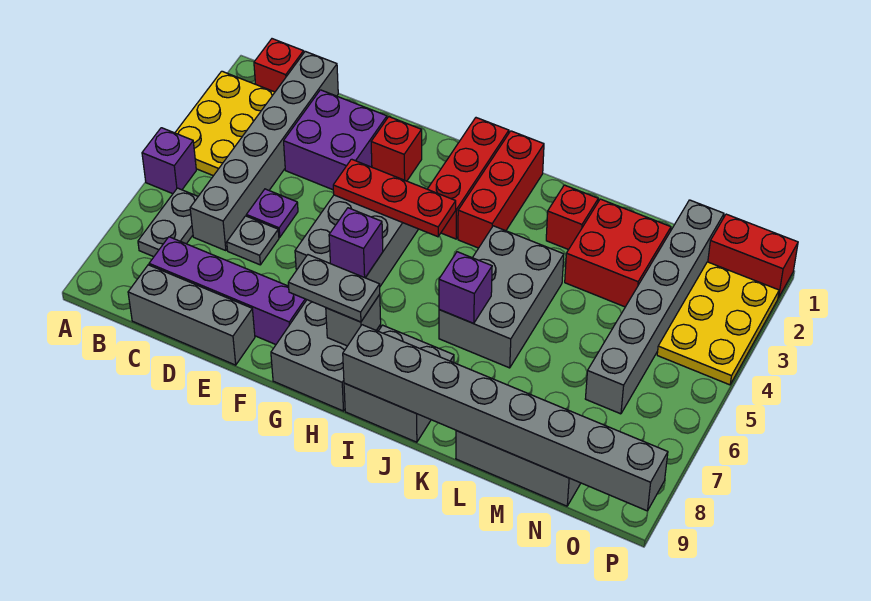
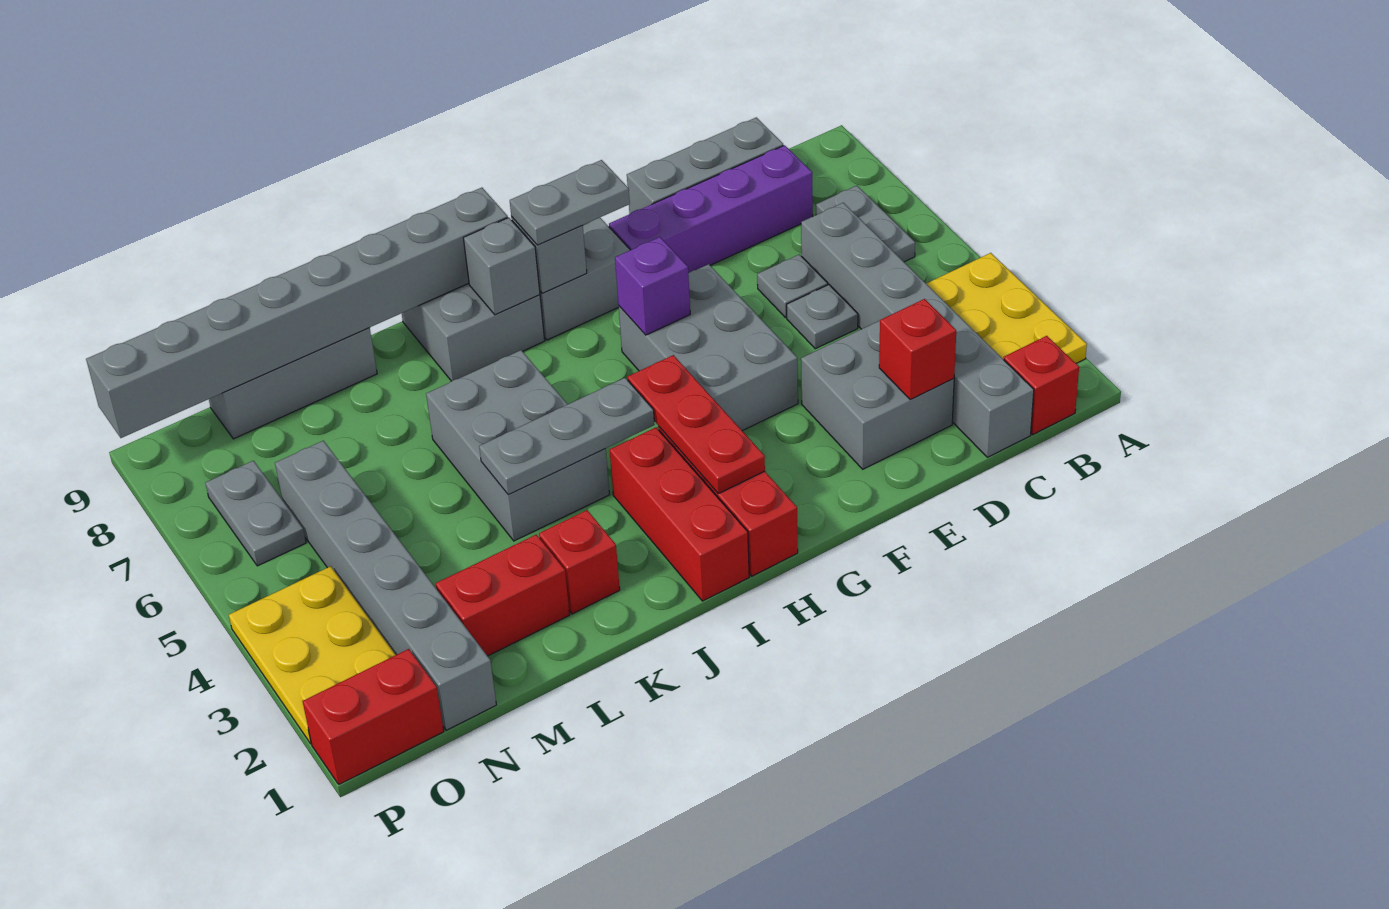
purple brick A5 level 1 -> none
purple brick D2:E3 level 1 -> grey brick D2:E3 level 1
purple plate D5 level 1 -> grey plate D5 level 1
red brick F2 level 1 -> red brick D2 level 2
red plate F4:H4 level 2 -> red plate H2:H4 level 2
none -> grey plate I4:K4 level 2
none -> grey brick I8 level 2
purple brick J6 level 2 -> none
red brick L2:M3 level 1 -> red brick L2:M2 level 1
none -> grey plate O6:O7 level 1

